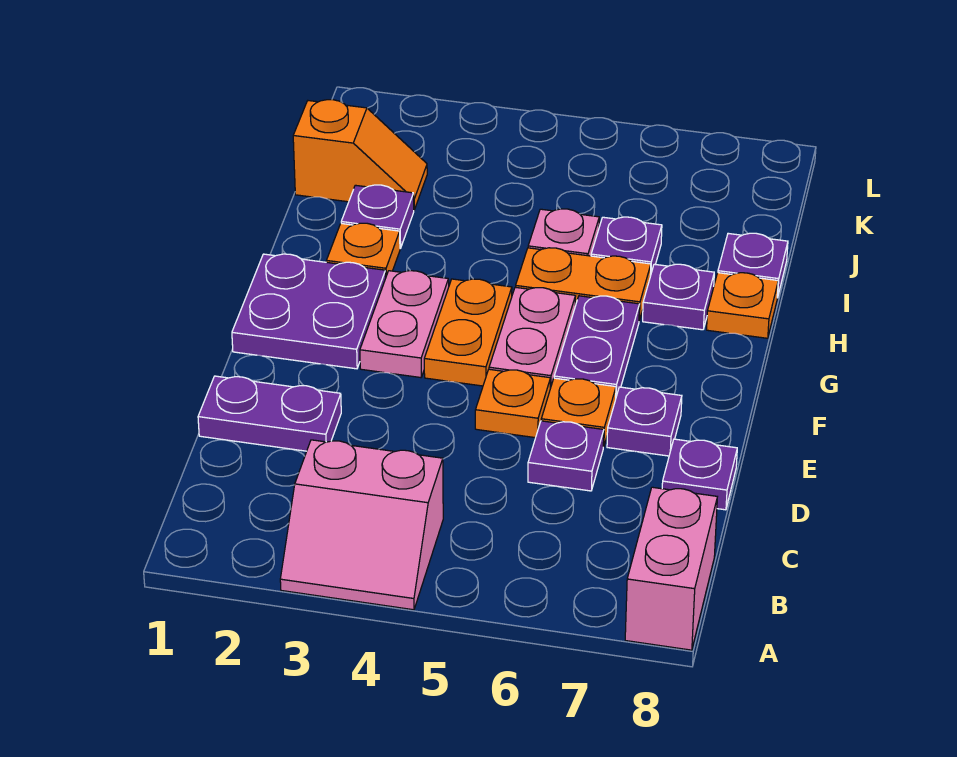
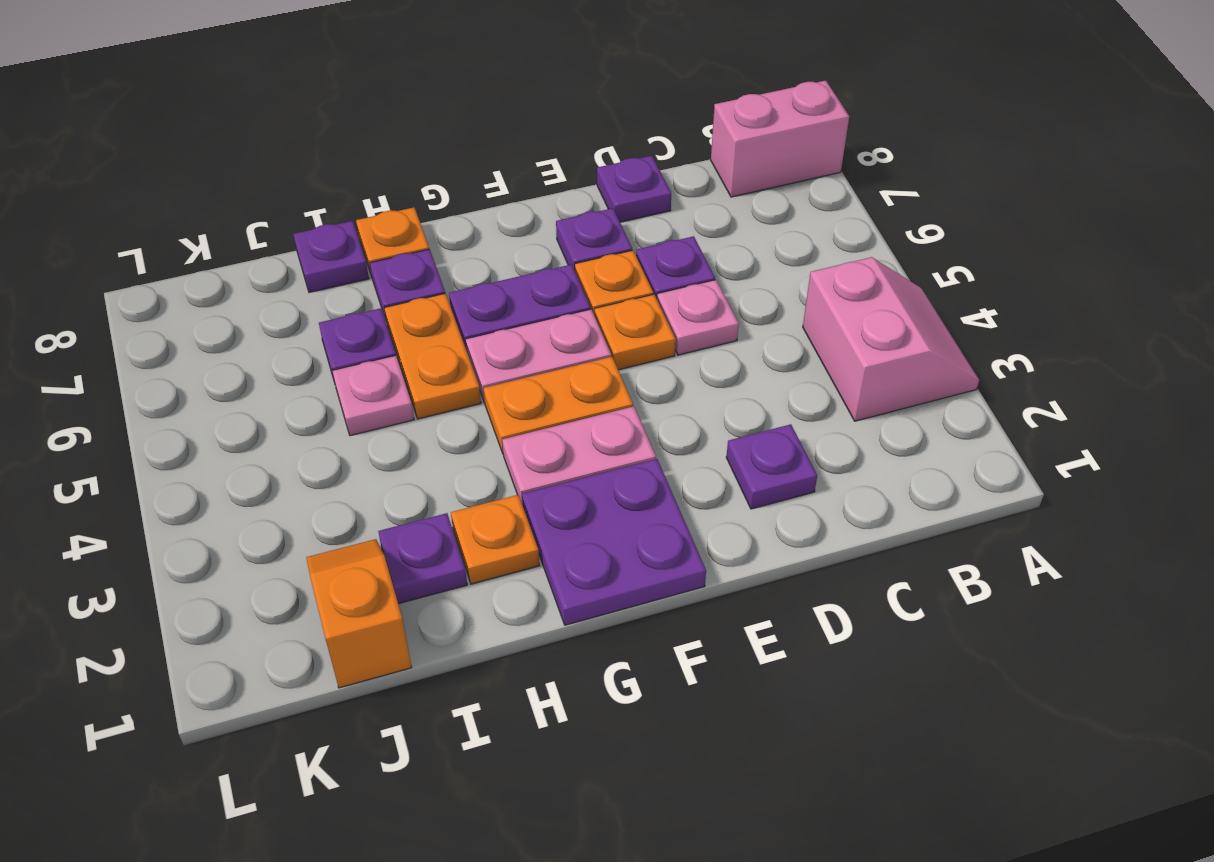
purple plate D1:D2 level 1 -> purple plate D2 level 1
none -> pink plate D5 level 1

